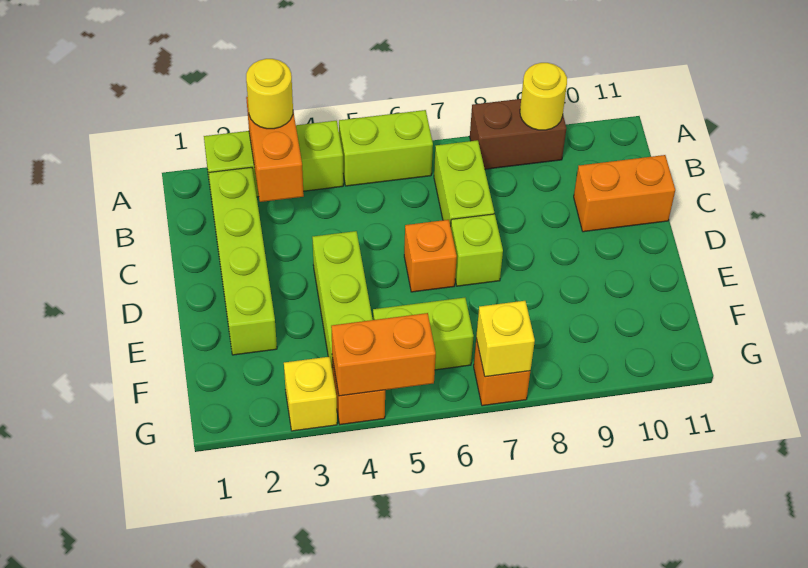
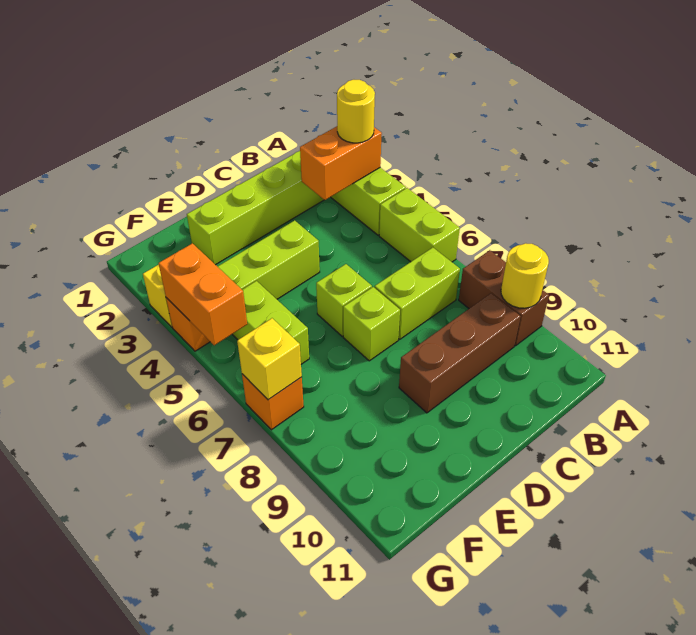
none -> brown brick B9:D9 level 1
orange brick C10:C11 level 1 -> none
orange brick D6 level 1 -> lime brick D6 level 1

